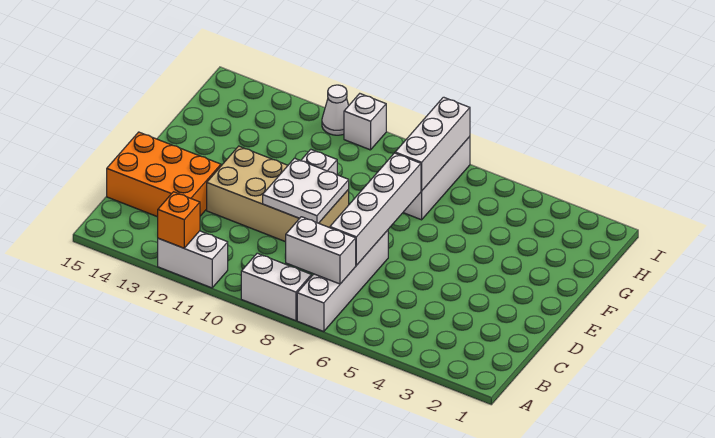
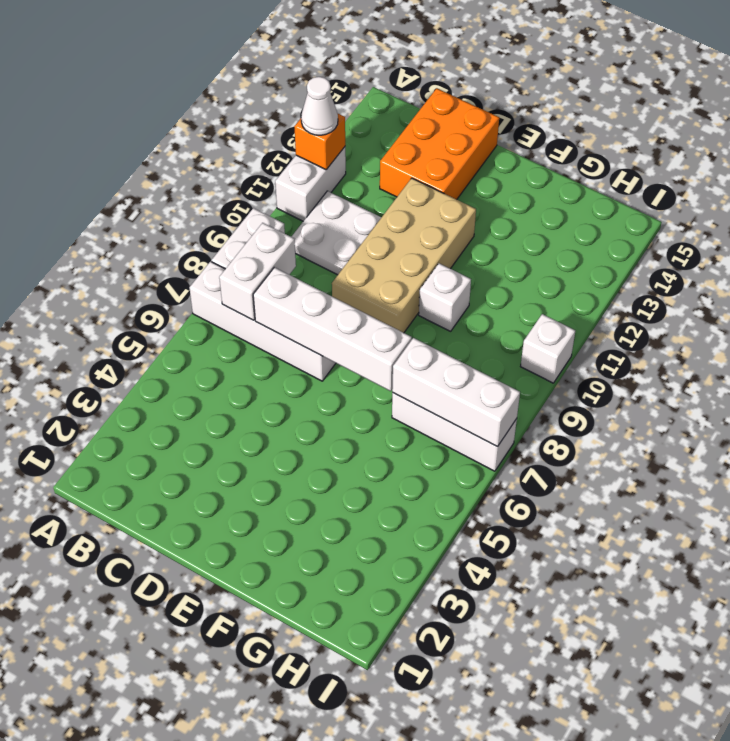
white plate D9:E10 level 2 -> white plate B10:C11 level 1
white cone I11 level 1 -> white cone A12 level 3

